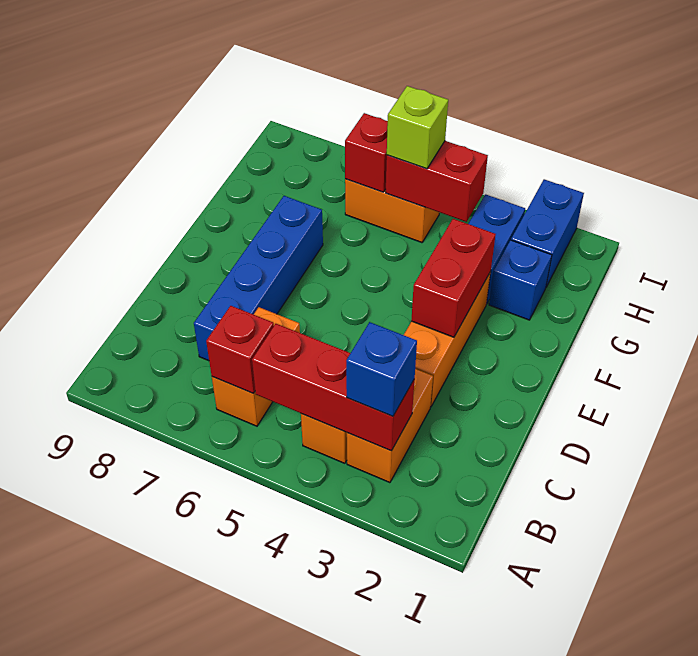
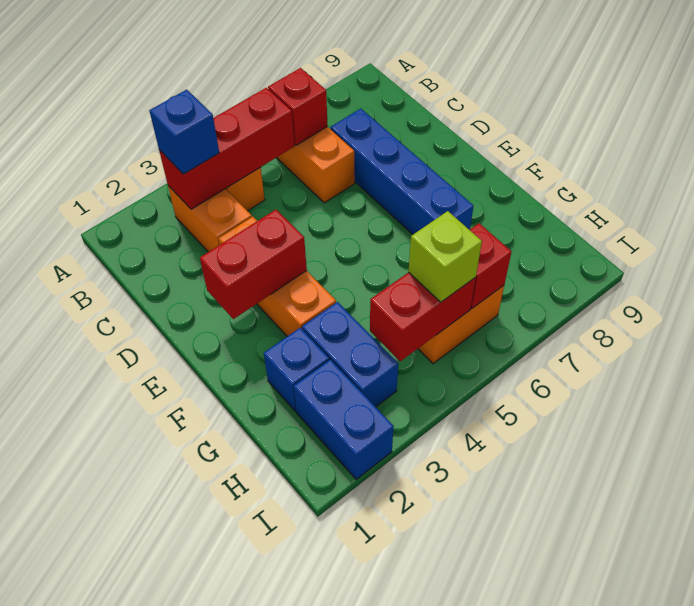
red brick E3:F3 level 2 -> red brick E2:E3 level 2

